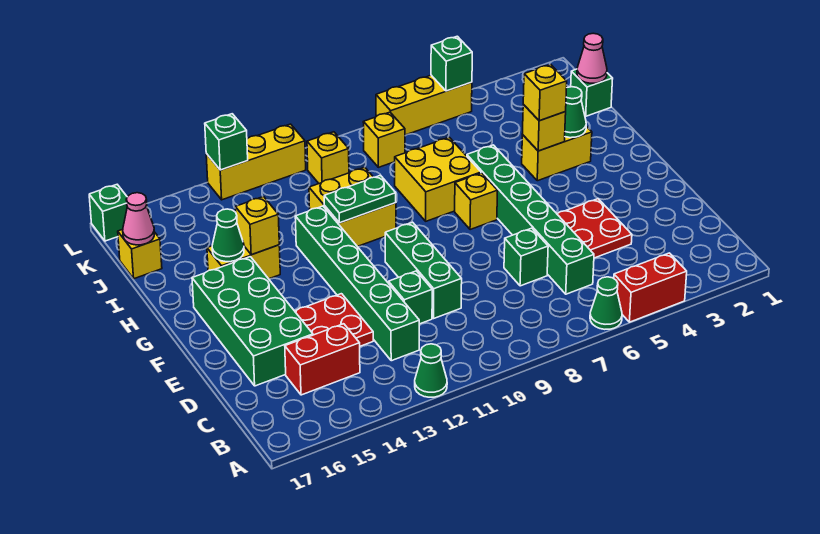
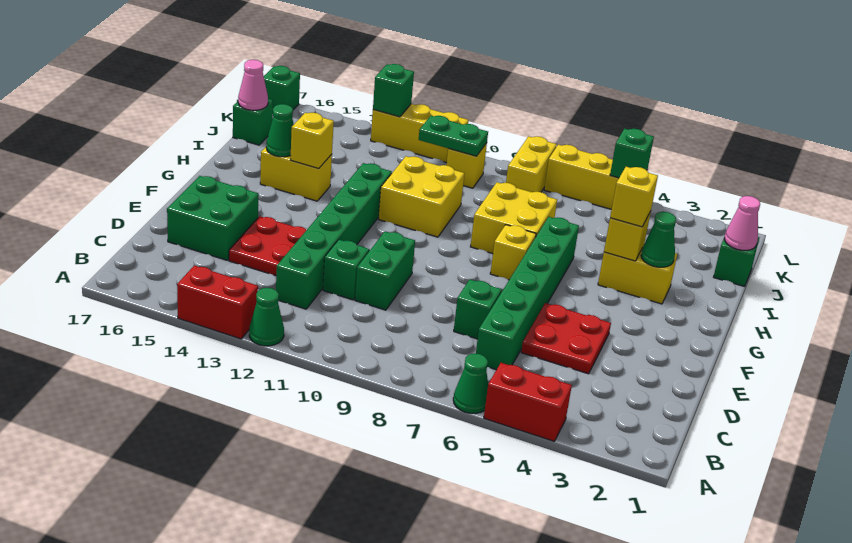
red brick C14:C15 level 1 -> red brick A13:A14 level 1
green brick D10:F10 level 1 -> green brick D10:E10 level 1
green brick D15:G16 level 1 -> green brick D15:E16 level 1
green plate H10:H11 level 2 -> green plate K10:K11 level 2
yellow brick J17 level 1 -> green brick J17 level 1
yellow brick K8 level 1 -> yellow brick K8:L8 level 1

